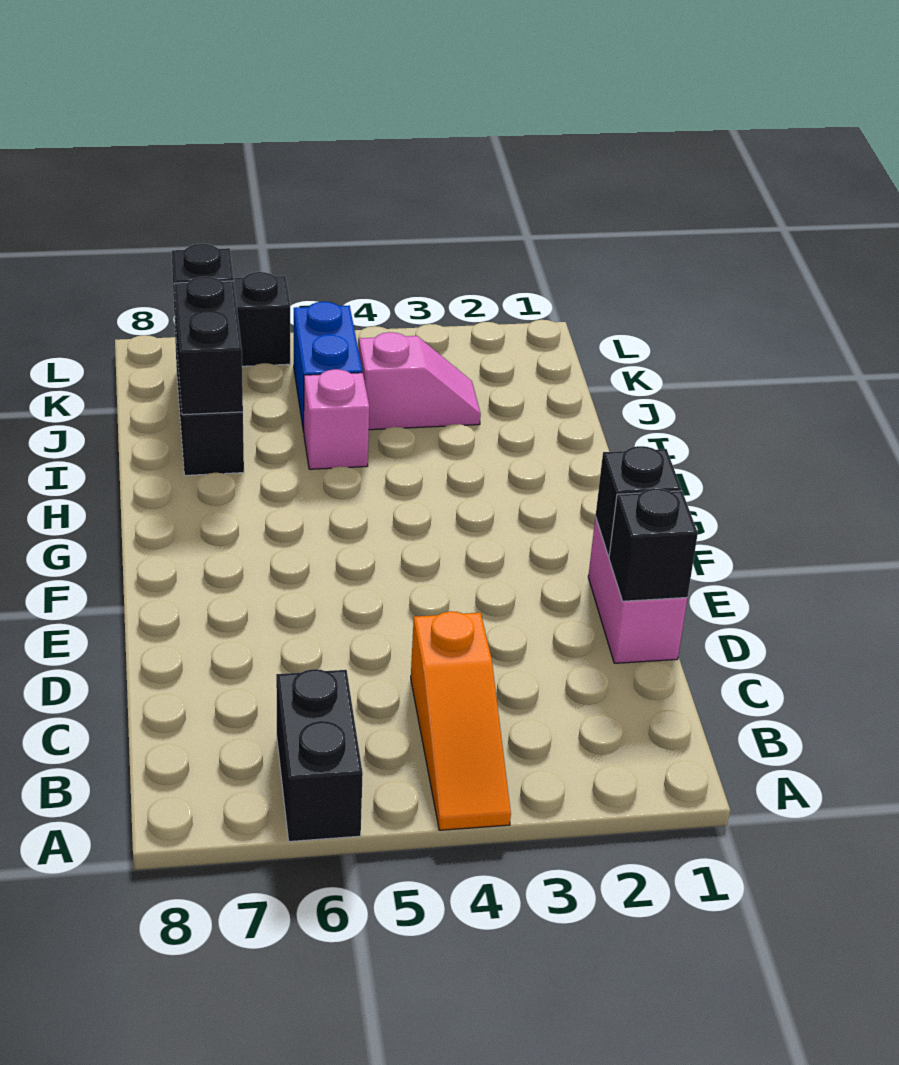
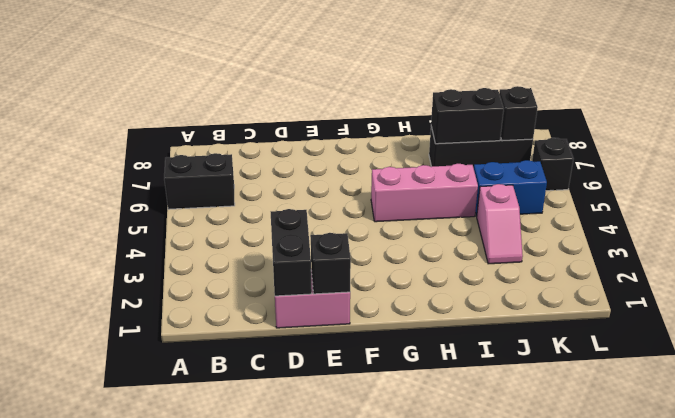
orange slope A4:C4 level 1 top C -> none
black brick D1 level 2 -> black brick D1:D2 level 2
pink brick I5 level 1 -> pink brick G5:I5 level 1

